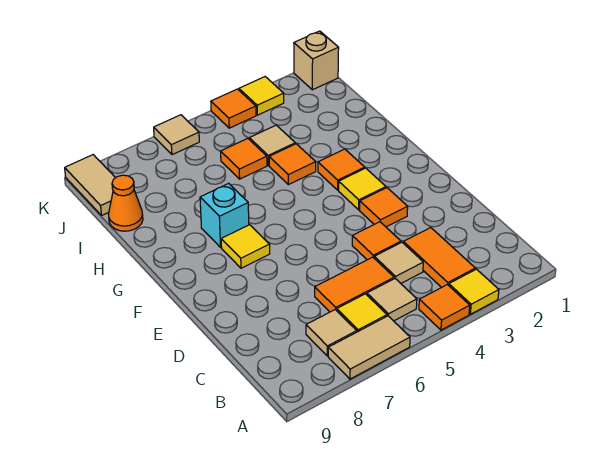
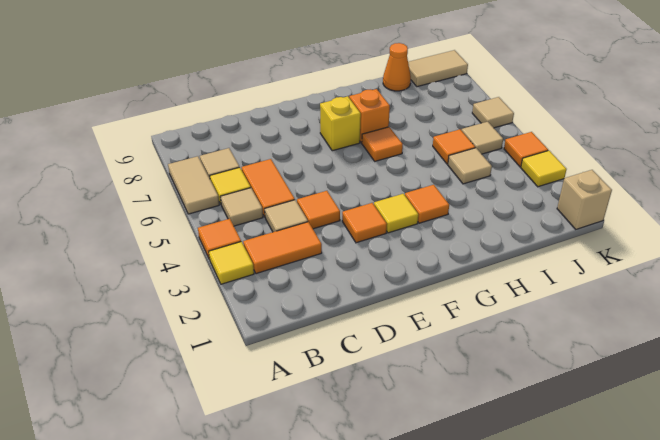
yellow tile F7 level 1 -> yellow brick F7 level 1
cyan brick G7 level 1 -> orange brick G7 level 1
orange tile H4 level 1 -> orange tile G6 level 1
none -> tan tile J5 level 1

